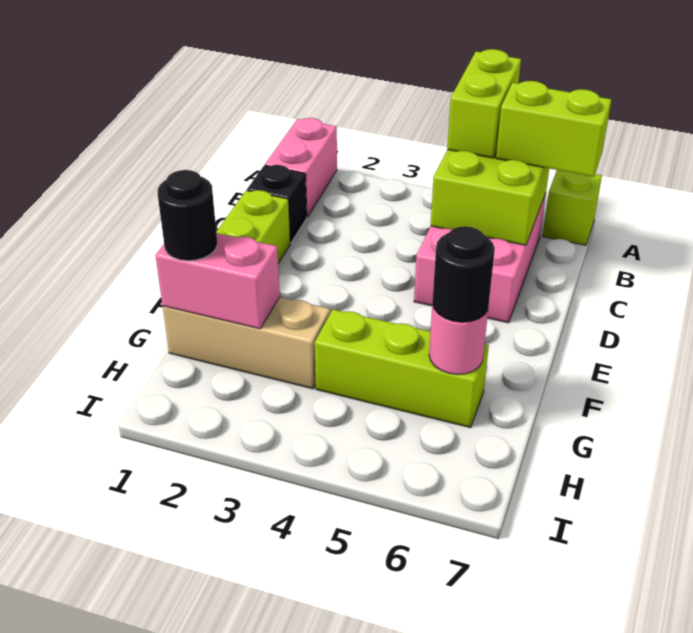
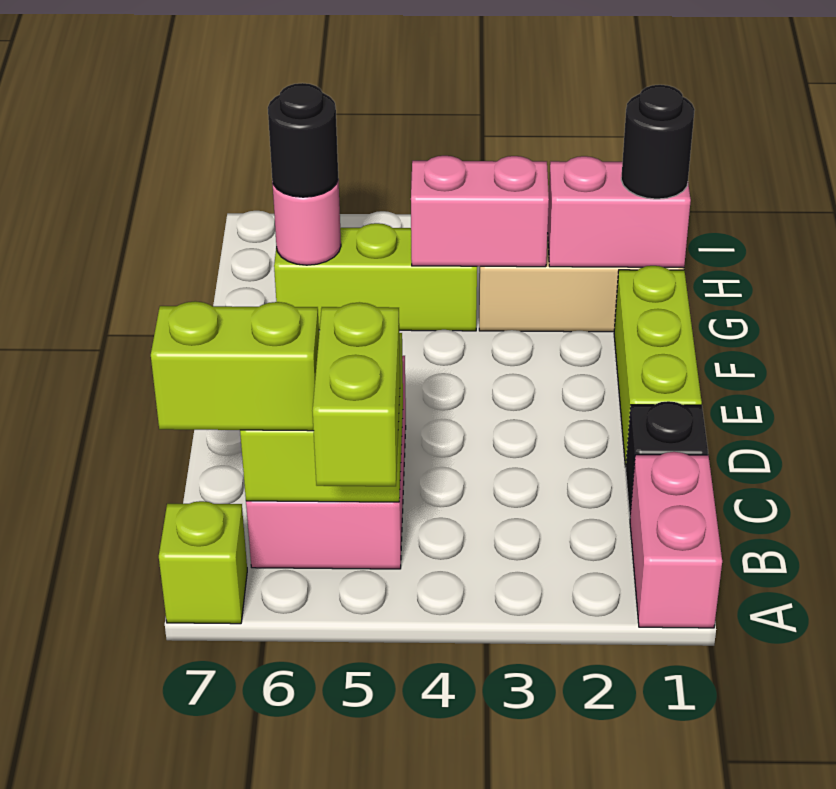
none -> pink brick G3:G4 level 2

